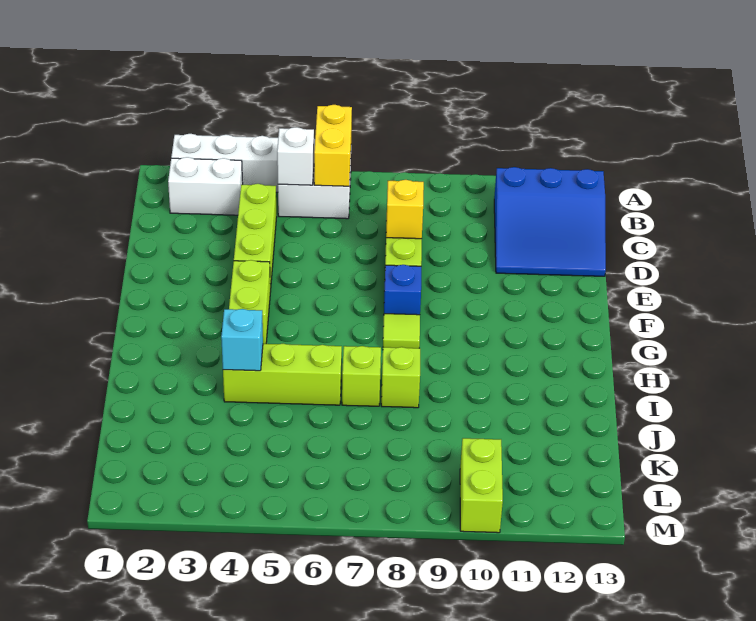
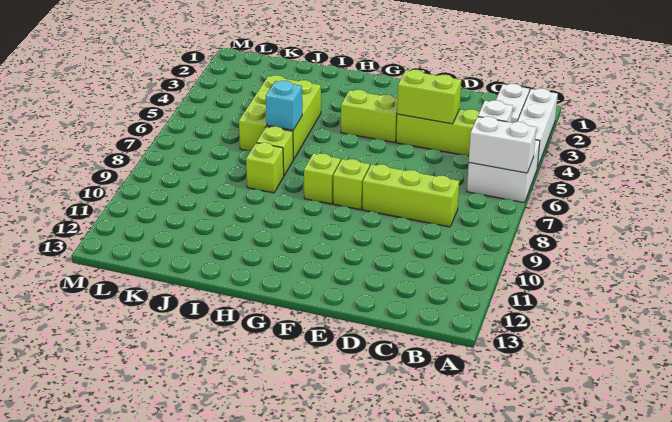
yellow brick A6:B6 level 2 -> white brick A6:B6 level 2
blue slope B11:D13 level 1 top B -> none
yellow brick D8 level 2 -> none
blue brick F8 level 1 -> lime brick F8 level 1
lime tile G8 level 1 -> lime brick G8 level 1
lime brick I4:I6 level 1 -> lime brick I4:J6 level 1
cyan brick I4 level 2 -> cyan brick I6 level 2
lime brick L10:M10 level 1 -> lime brick D4:E4 level 2

